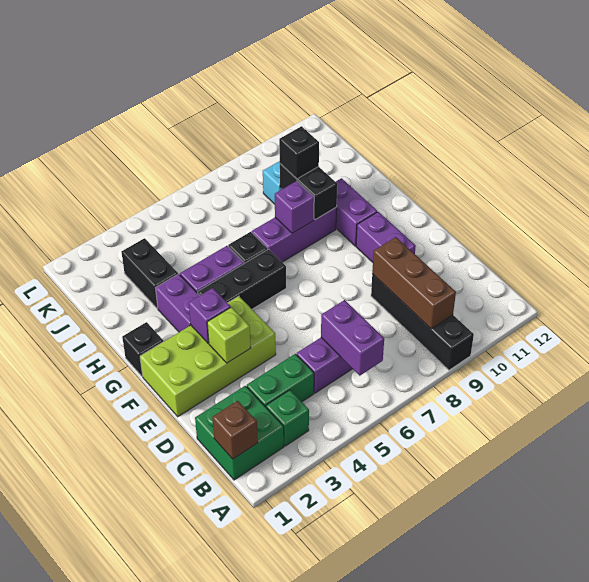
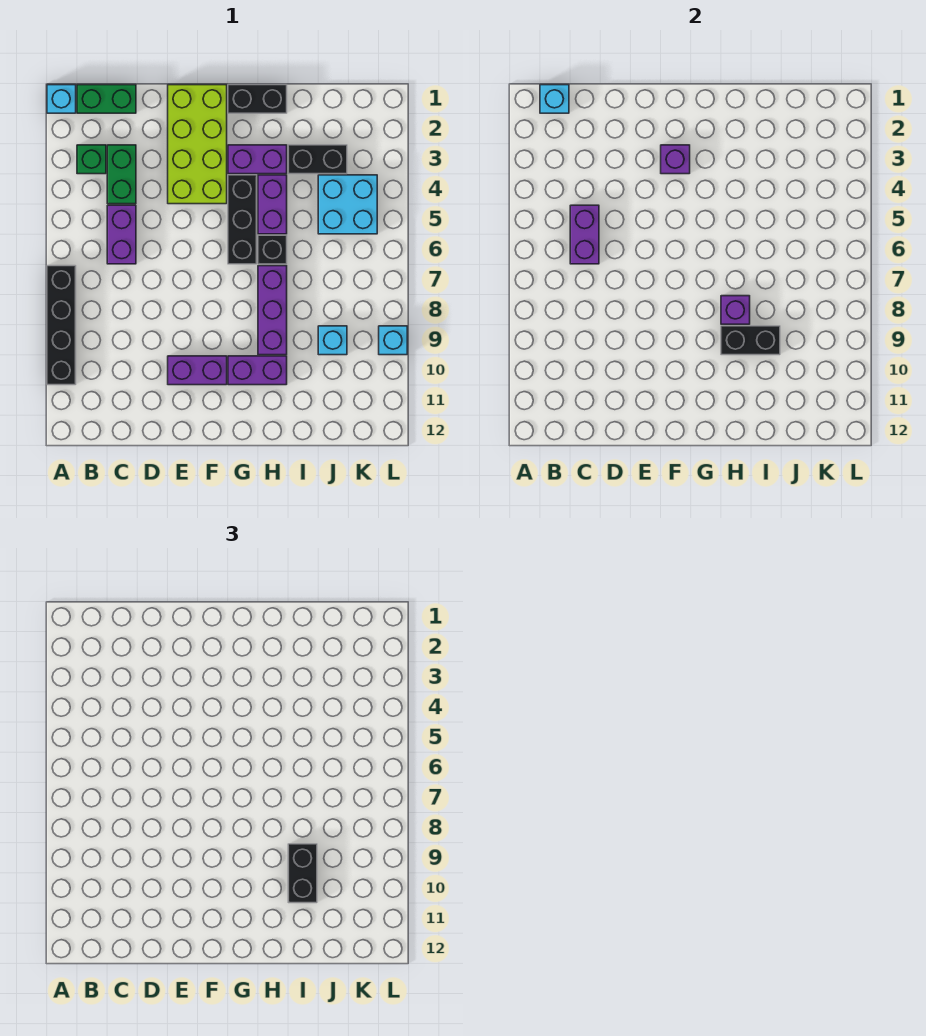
none -> cyan brick A1 level 1
black brick A9:D9 level 1 -> black brick A7:A10 level 1
green brick B1:C2 level 1 -> green brick B1:C1 level 1
brown brick B1 level 2 -> cyan brick B1 level 2
purple brick B6:C6 level 2 -> purple brick C5:C6 level 2
brown brick B9:D9 level 2 -> none
lime brick E3 level 2 -> none
black brick G1 level 1 -> black brick G1:H1 level 1
black brick I9 level 3 -> black brick I9:I10 level 3
none -> cyan brick J4:K5 level 1
none -> cyan brick L9 level 1

